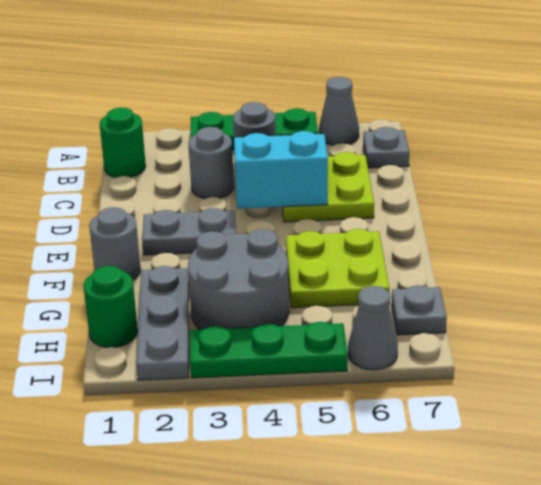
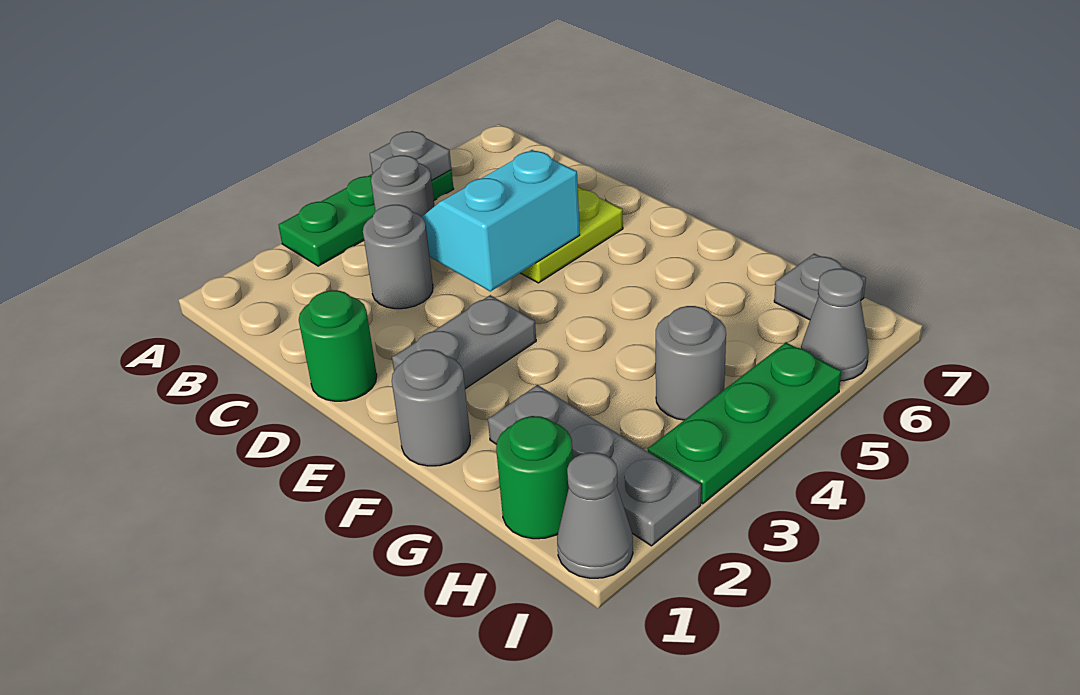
grey cone A6 level 1 -> grey cone I1 level 1
green round brick B1 level 1 -> green round brick D1 level 1
grey plate B7 level 1 -> grey plate A5 level 2
lime plate F5:G6 level 1 -> none
grey round brick G3:H4 level 1 -> grey round brick H4 level 1

